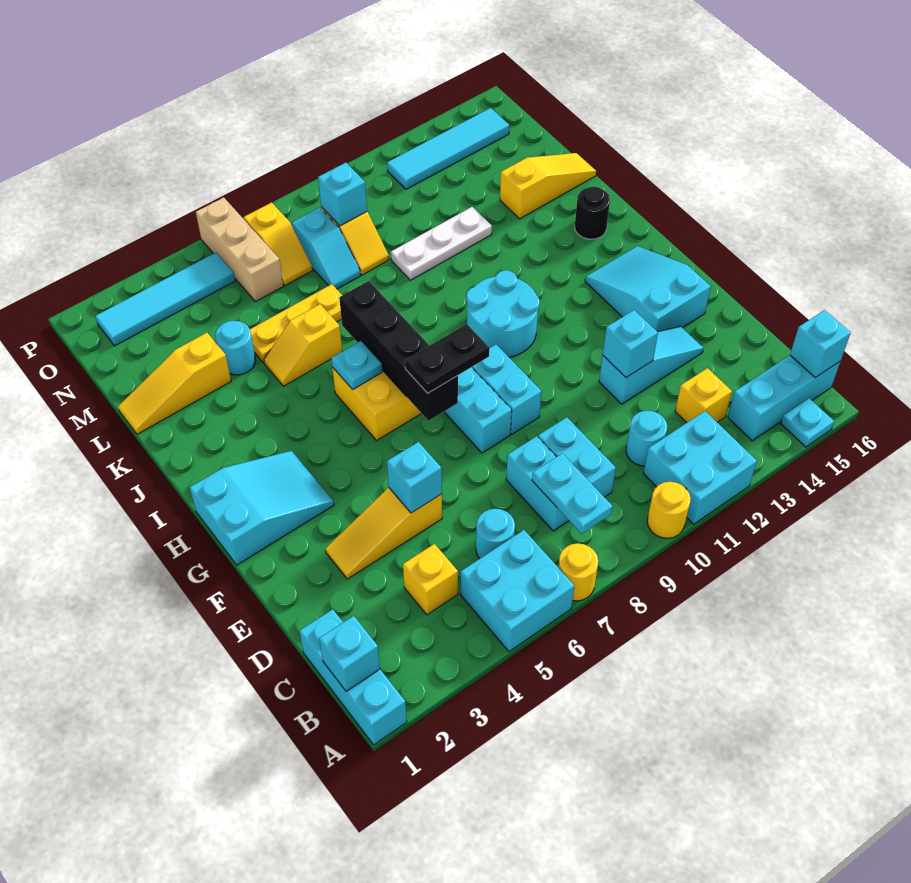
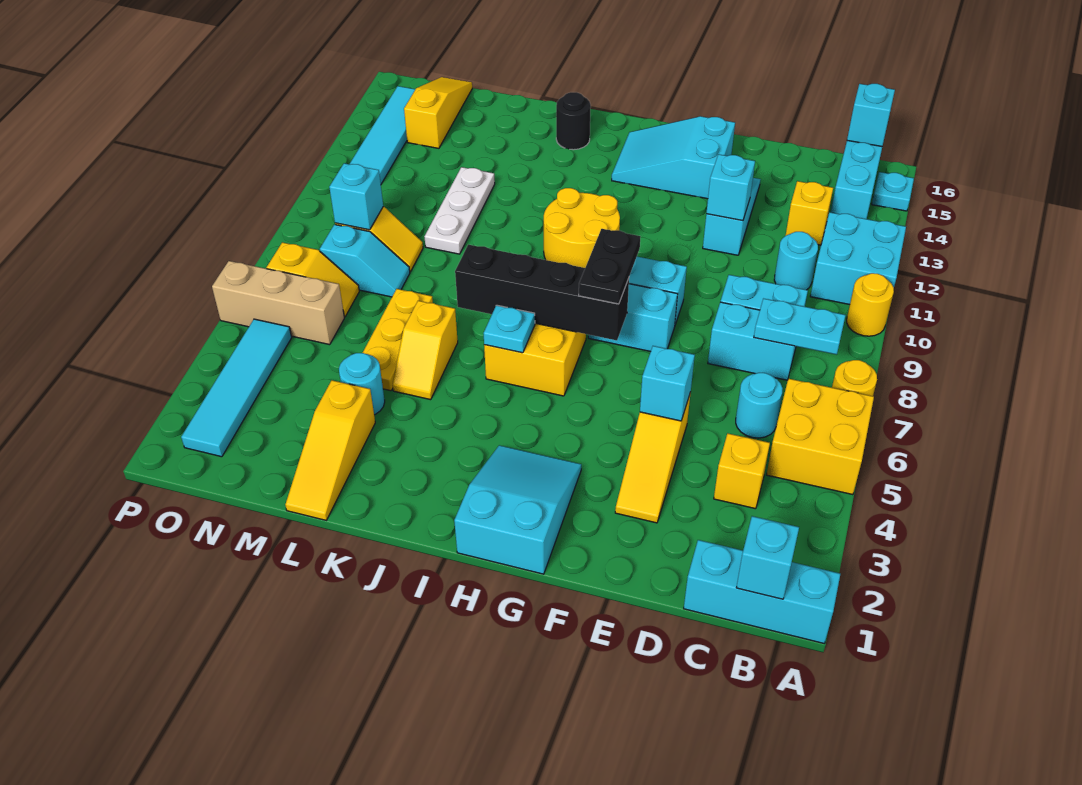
cyan brick A5:B6 level 1 -> yellow brick A5:B6 level 1
cyan round brick H10:I11 level 1 -> yellow round brick H10:I11 level 1
yellow slope L14:L16 level 1 top 14 -> yellow slope N14:N16 level 1 top 14

